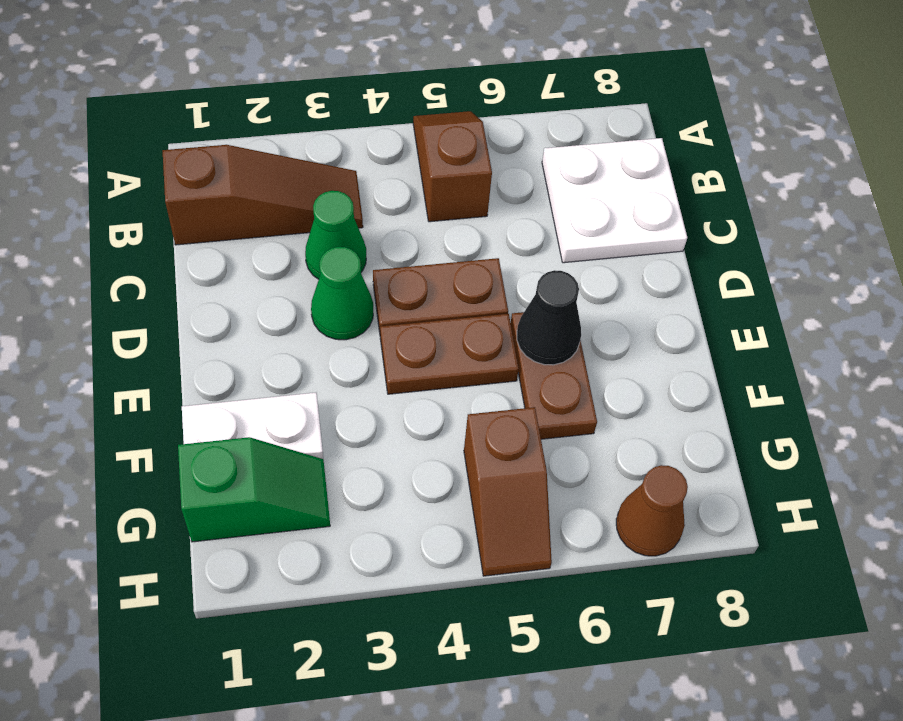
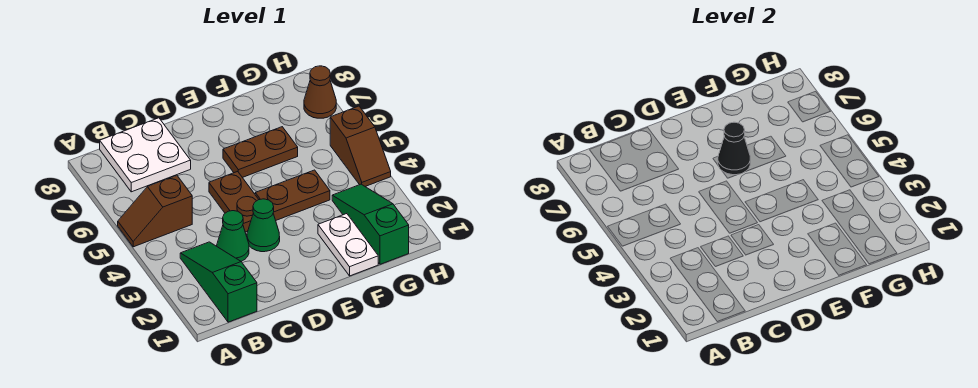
brown slope B1:B3 level 1 top 1 -> green slope B1:B3 level 1 top 1
brown plate E4:E5 level 1 -> brown plate E4:F4 level 1
green slope G1:G2 level 1 top 1 -> green slope G1:G3 level 1 top 1
brown slope G5:H5 level 1 top G -> brown slope H4:H5 level 1 top 5

